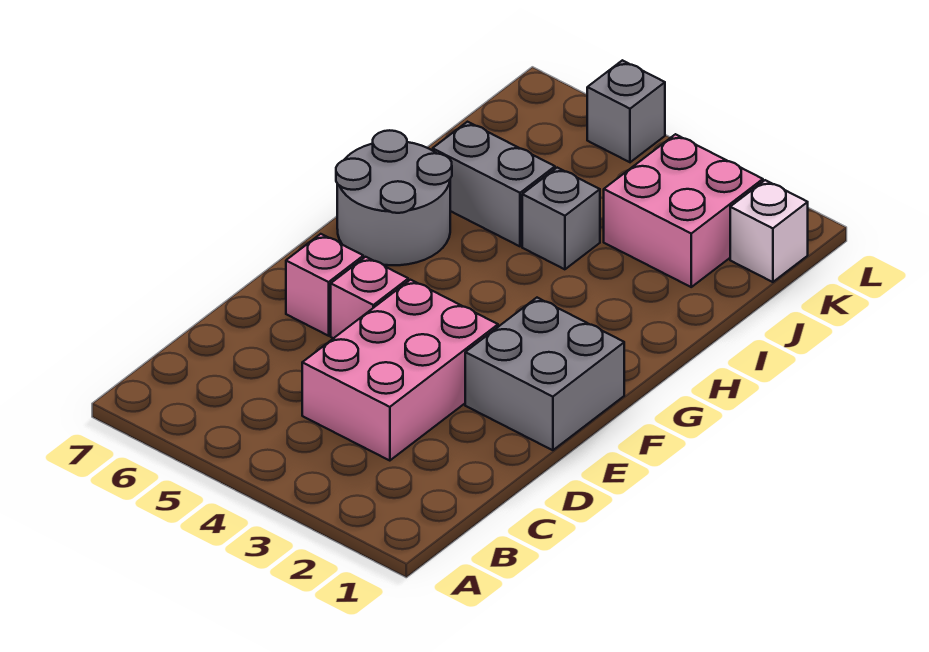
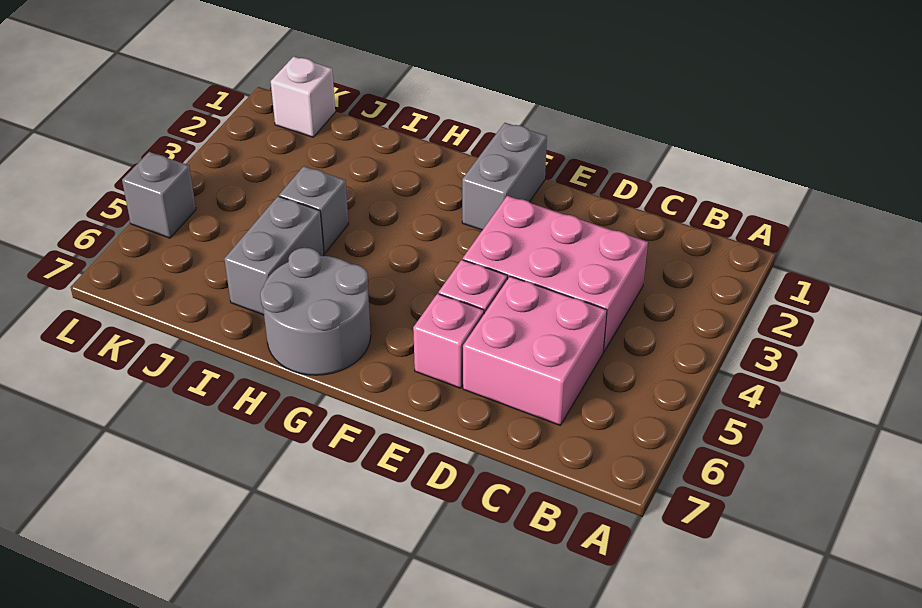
grey brick E1:F2 level 1 -> grey brick F1:F2 level 1
pink brick J2:K3 level 1 -> pink brick C5:D6 level 1

